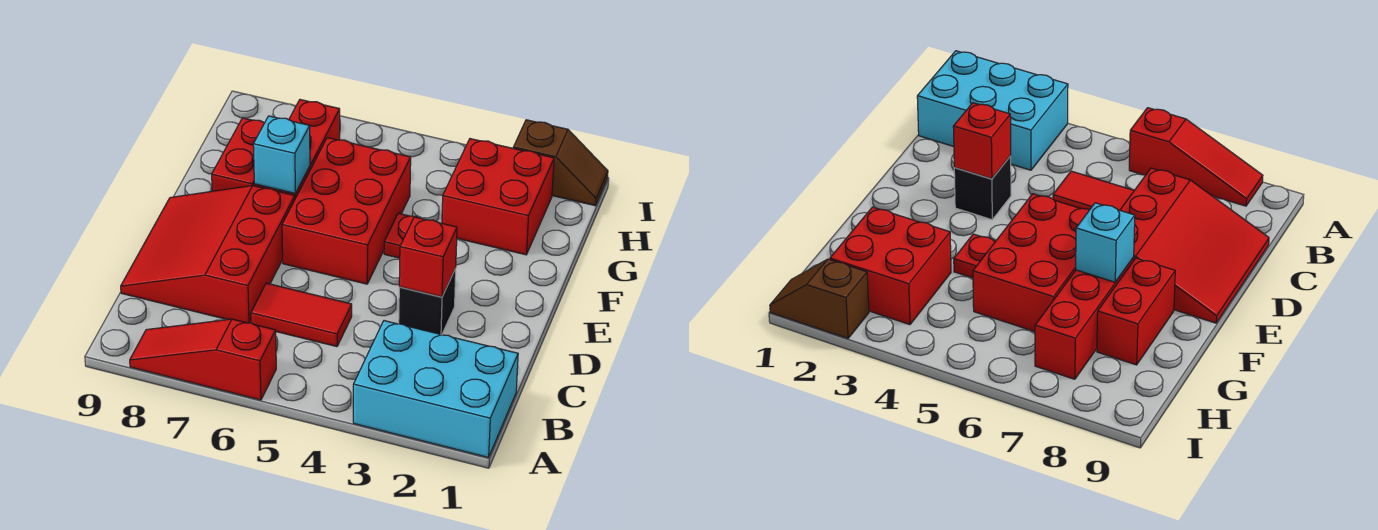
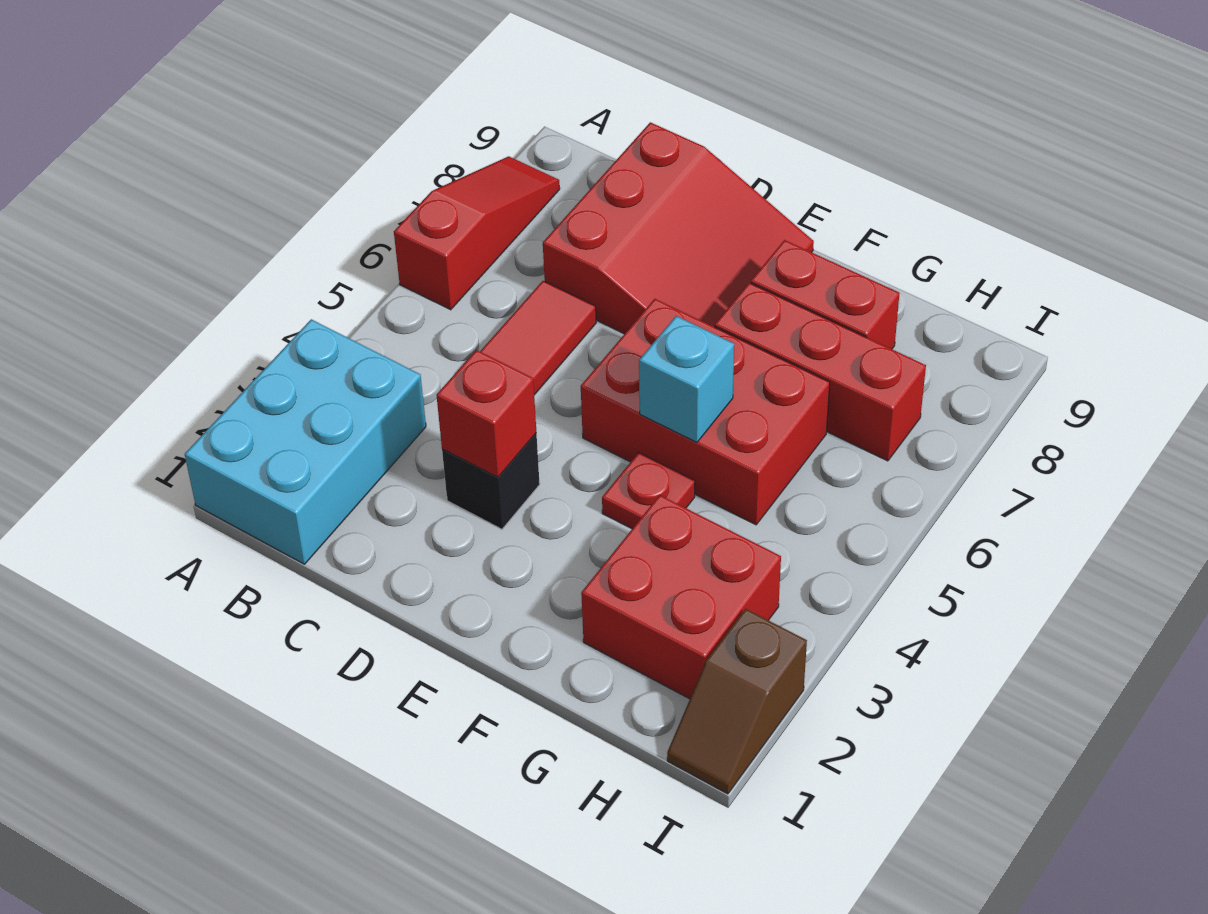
red slope C7:E9 level 1 top 7 -> red slope C7:E9 level 1 top C
cyan brick F7 level 2 -> cyan brick F5 level 2

